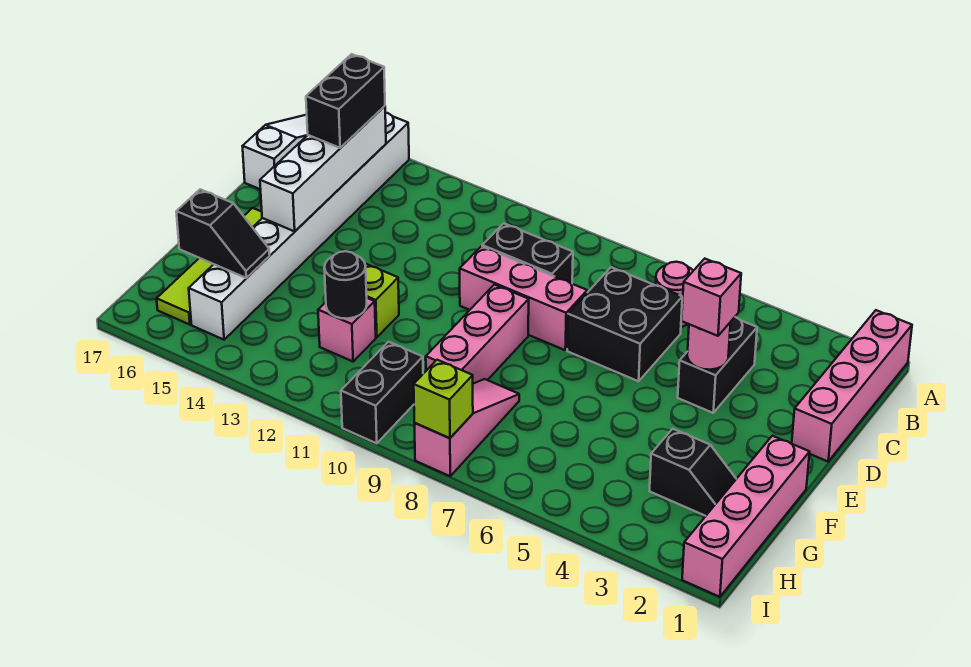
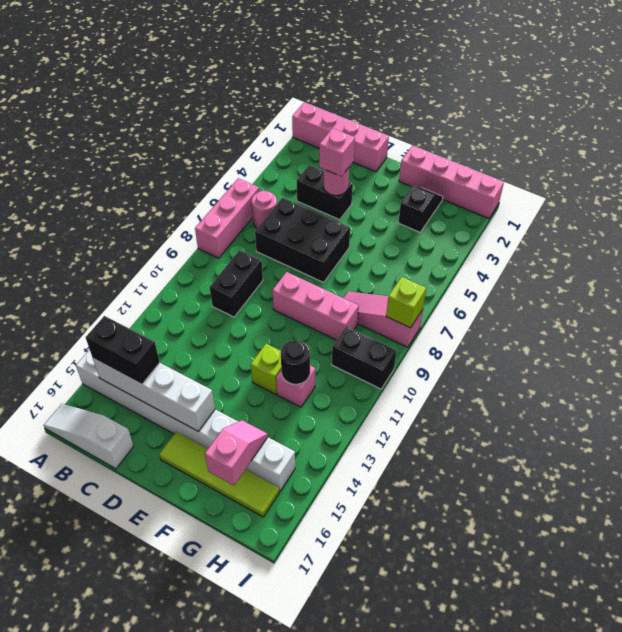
black brick C6:D7 level 1 -> black brick C6:E7 level 1
pink brick D8:D10 level 1 -> pink brick A6:A8 level 1
black slope G15:G16 level 2 top 16 -> pink slope G15:G16 level 2 top 16

